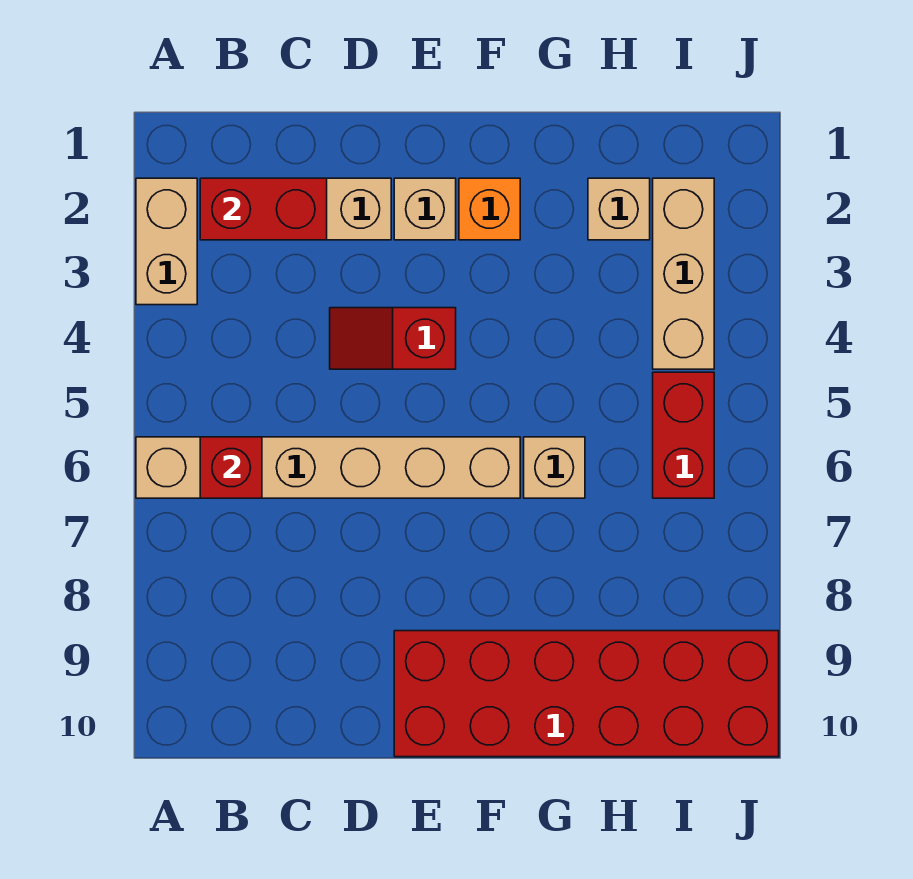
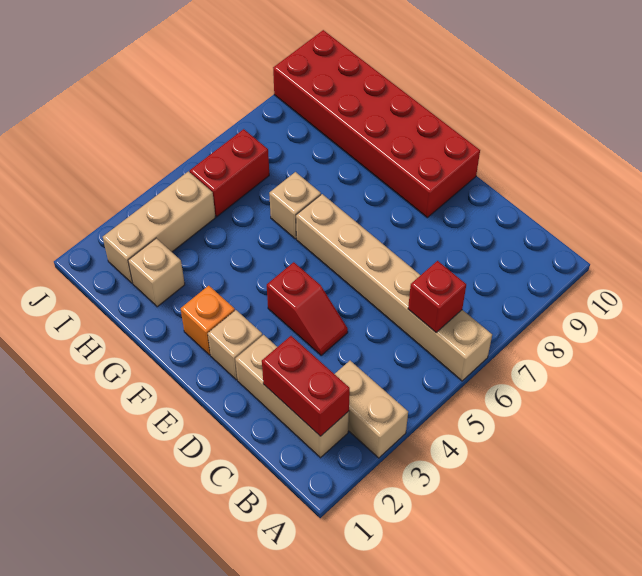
tan brick A2:A3 level 1 -> tan brick A3:B3 level 1

